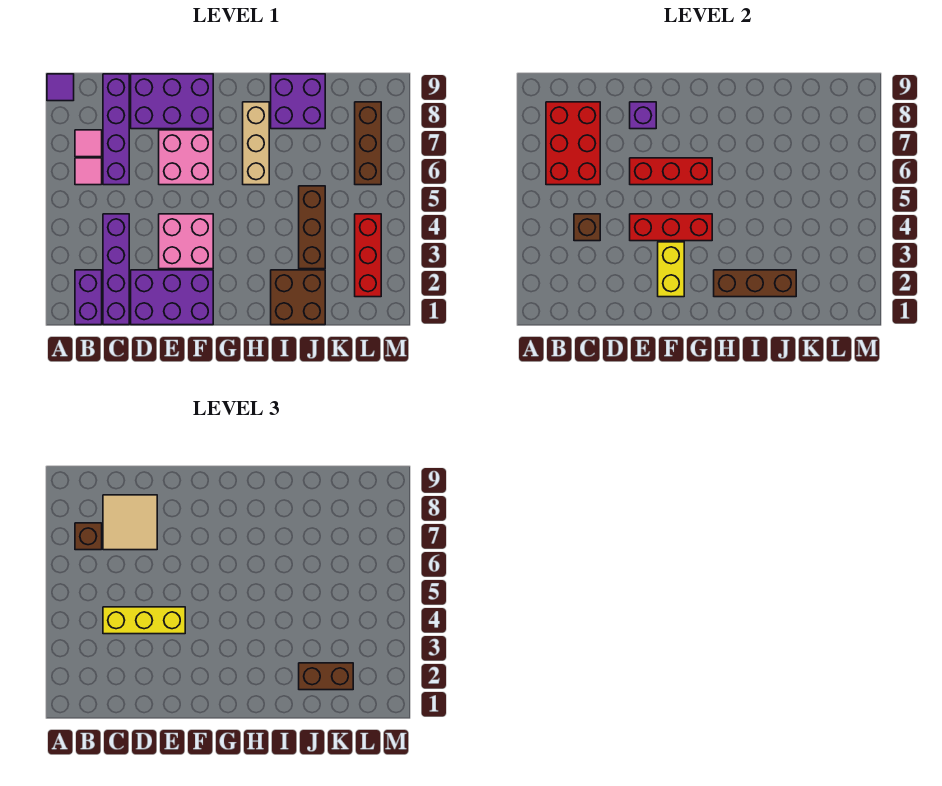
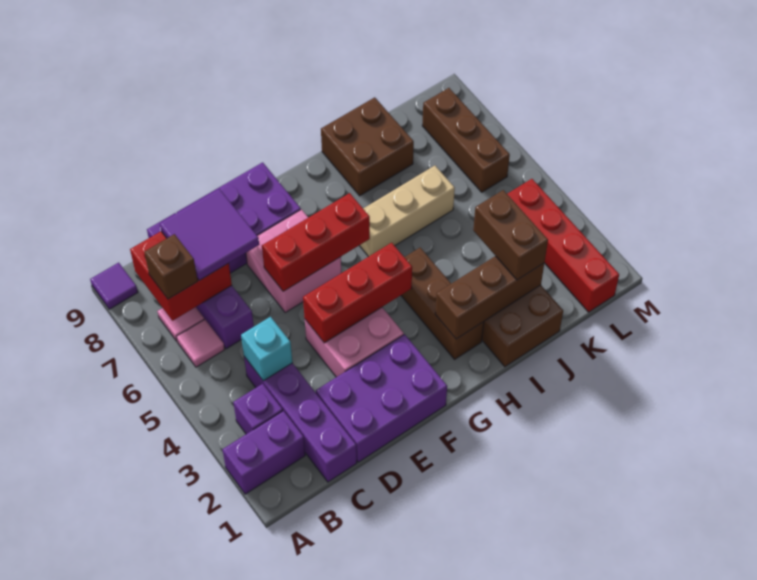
purple brick B1:B2 level 1 -> purple brick A2:B2 level 1
red brick B6:C8 level 2 -> red brick B7:C8 level 2
brown brick C4 level 2 -> cyan brick C4 level 2
yellow brick C4:E4 level 3 -> none
tan tile C7:D8 level 3 -> purple tile C7:D8 level 3
purple brick E8 level 2 -> purple brick B3 level 1
yellow brick F2:F3 level 2 -> none
tan brick H6:H8 level 1 -> tan brick H6:J6 level 1
purple brick I8:J9 level 1 -> brown brick I8:J9 level 1
brown brick J2:K2 level 3 -> brown brick J2:J3 level 3
brown brick J3:J5 level 1 -> brown brick H2:H4 level 1
red brick L2:L4 level 1 -> red brick L1:L4 level 1

